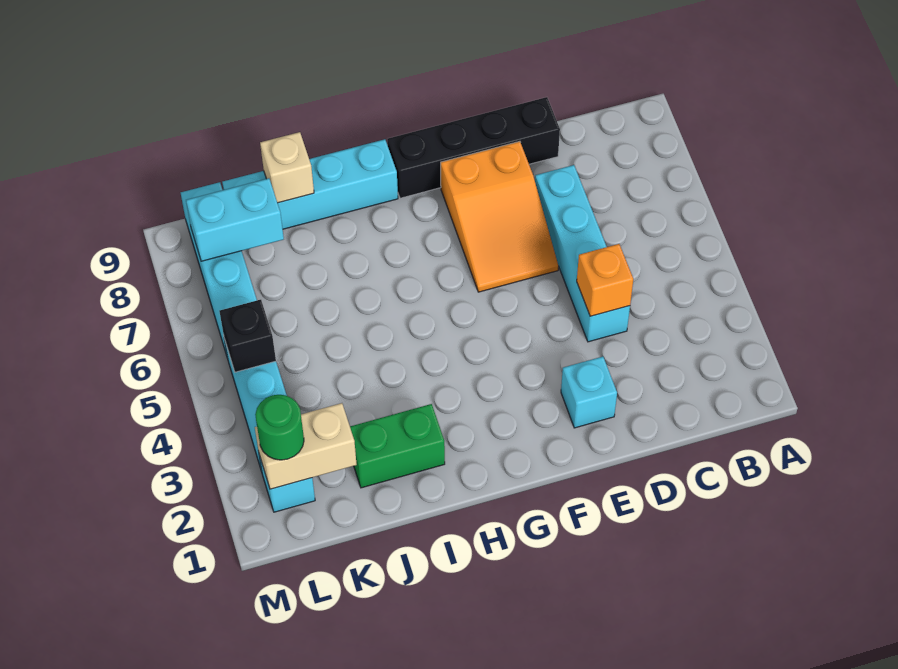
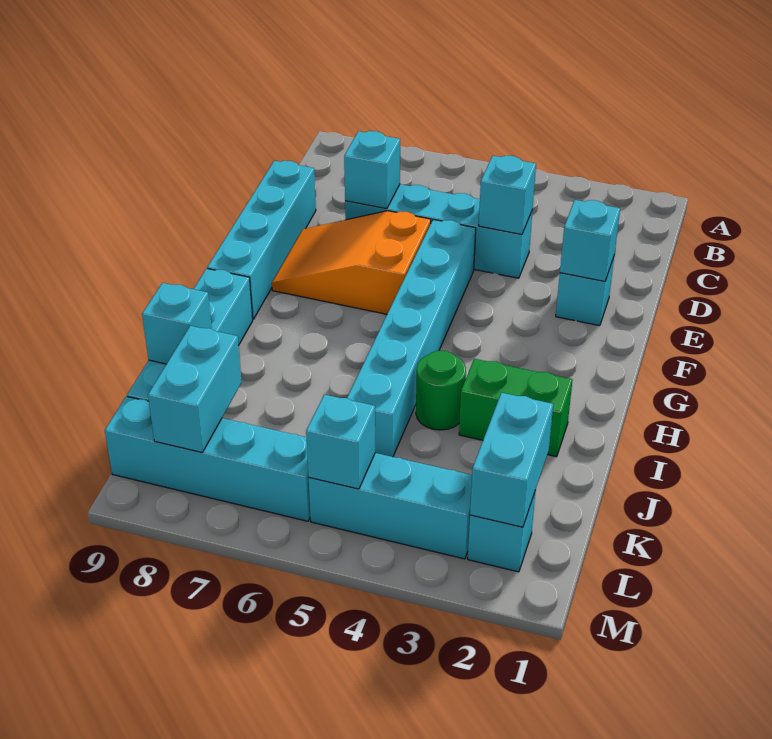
orange brick D4 level 2 -> cyan brick D4 level 2
none -> cyan brick D7 level 2
black brick D9:G9 level 1 -> cyan brick D9:G9 level 1
none -> cyan brick E2 level 2
none -> cyan brick E5:J5 level 1
orange slope E6:F8 level 1 top 8 -> orange slope E6:F8 level 1 top 6
green brick I2:J2 level 1 -> green brick I2:I3 level 1
tan brick J9 level 2 -> cyan brick J9 level 2
tan brick K2:L2 level 2 -> cyan brick K2:L2 level 2
green round brick L2 level 3 -> green round brick I4 level 1
black brick L5 level 2 -> cyan brick L5 level 2

